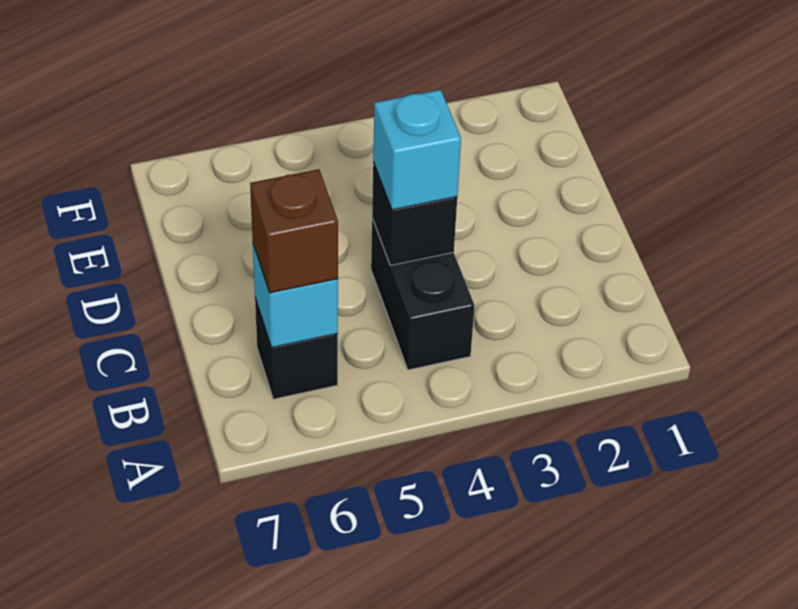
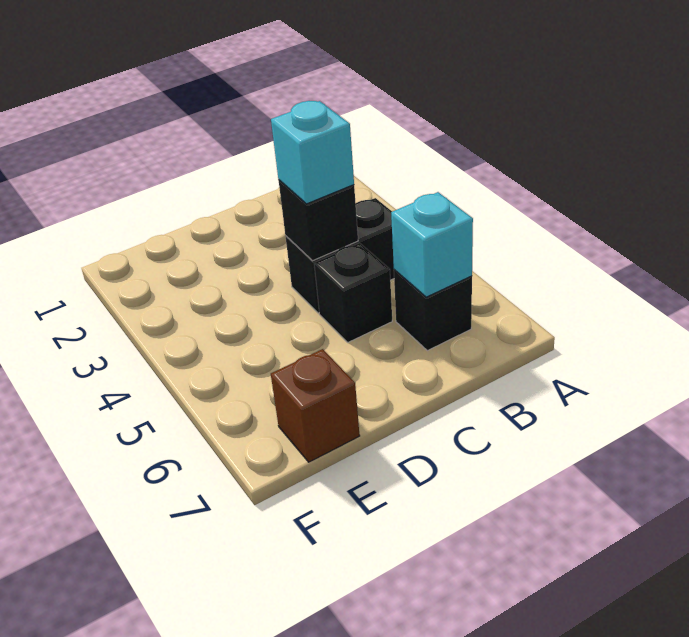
brown brick B6 level 3 -> brown brick E7 level 1
none -> black brick C5 level 1

